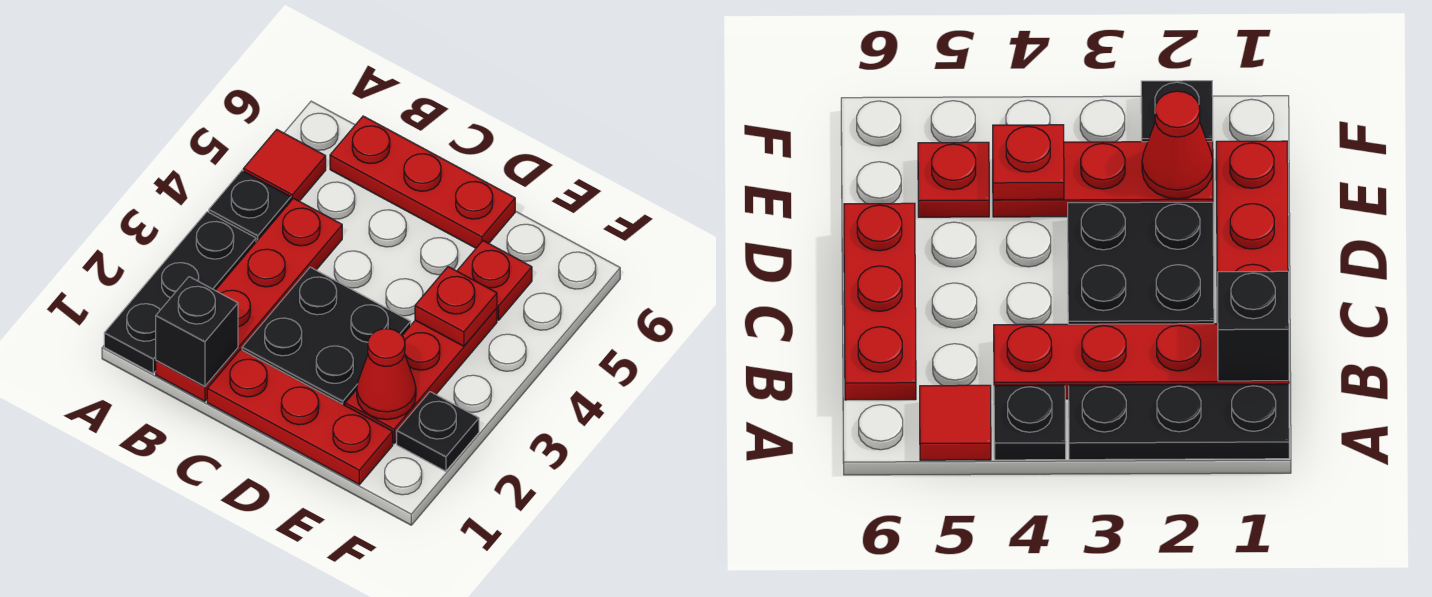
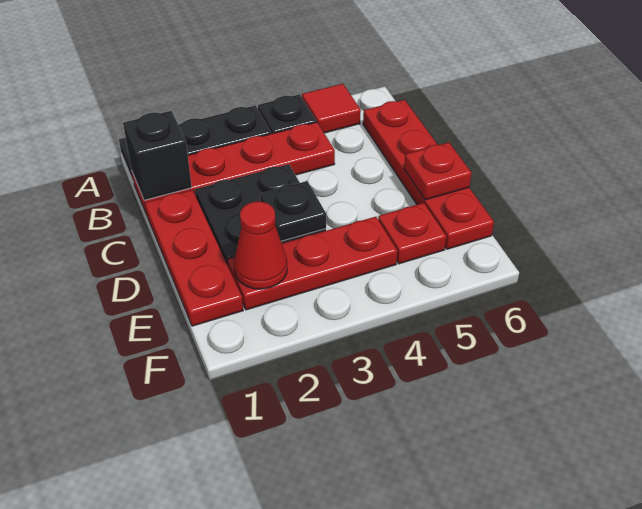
red plate B6:D6 level 1 -> red plate B6:E6 level 1
red plate E4 level 2 -> red plate D6 level 2
black plate F2 level 1 -> black plate D3 level 2

